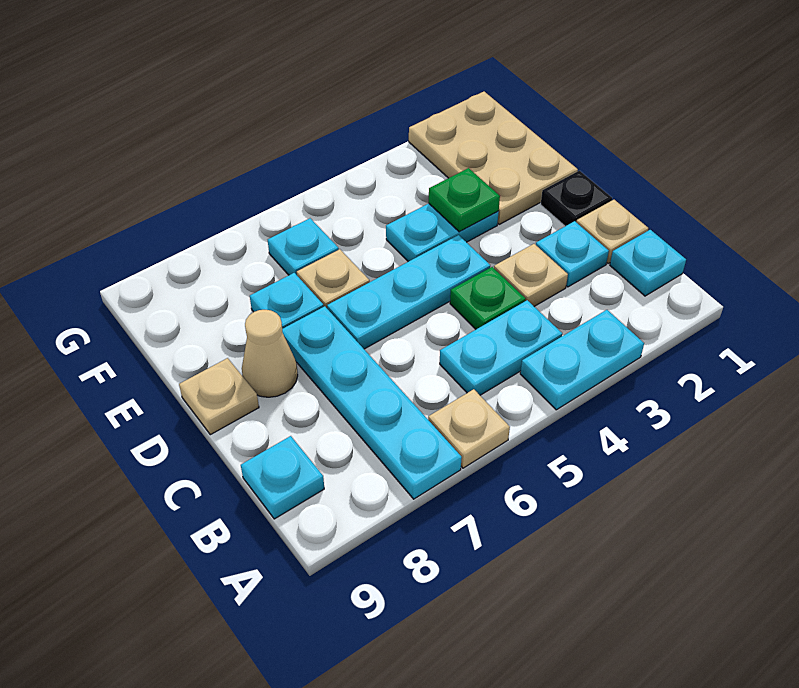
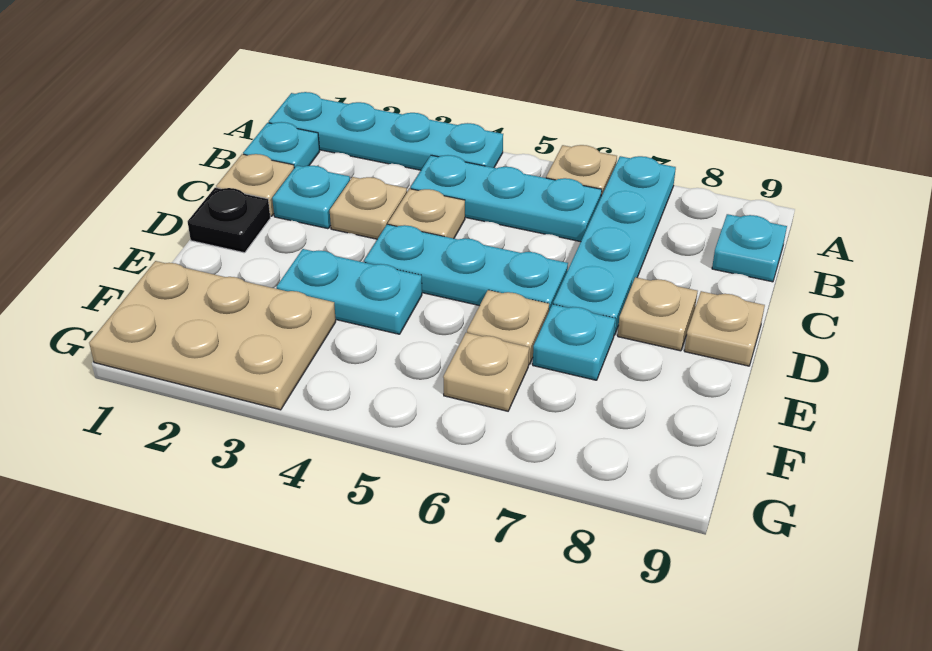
cyan plate A3:A4 level 1 -> cyan plate A1:A4 level 1
cyan plate B4:B5 level 1 -> cyan plate B4:B6 level 1
green plate C4 level 1 -> tan plate C4 level 1
tan cone D8 level 1 -> tan plate D8 level 1
tan plate E1:G2 level 1 -> tan plate F1:G3 level 1
green plate E3 level 2 -> none
cyan plate F6 level 1 -> tan plate F6 level 1

